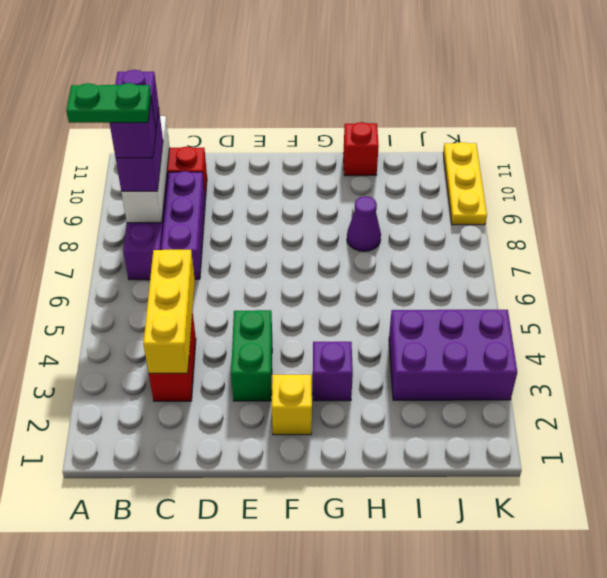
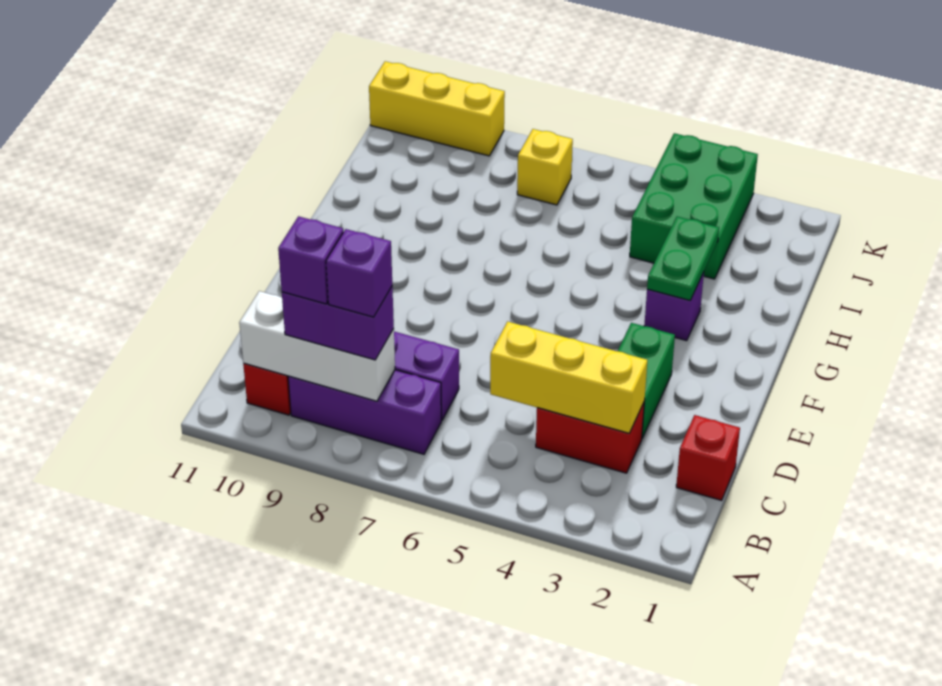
green plate A8:B8 level 5 -> green plate G3:H3 level 2
green brick E3:E4 level 1 -> green brick D3:E3 level 1
yellow brick F2 level 1 -> yellow brick J7 level 1
purple cone H8 level 1 -> none
red brick H11 level 1 -> red brick C1 level 1
purple brick I3:K4 level 1 -> green brick I3:K4 level 1
yellow plate K9:K11 level 1 -> yellow brick K9:K11 level 1

